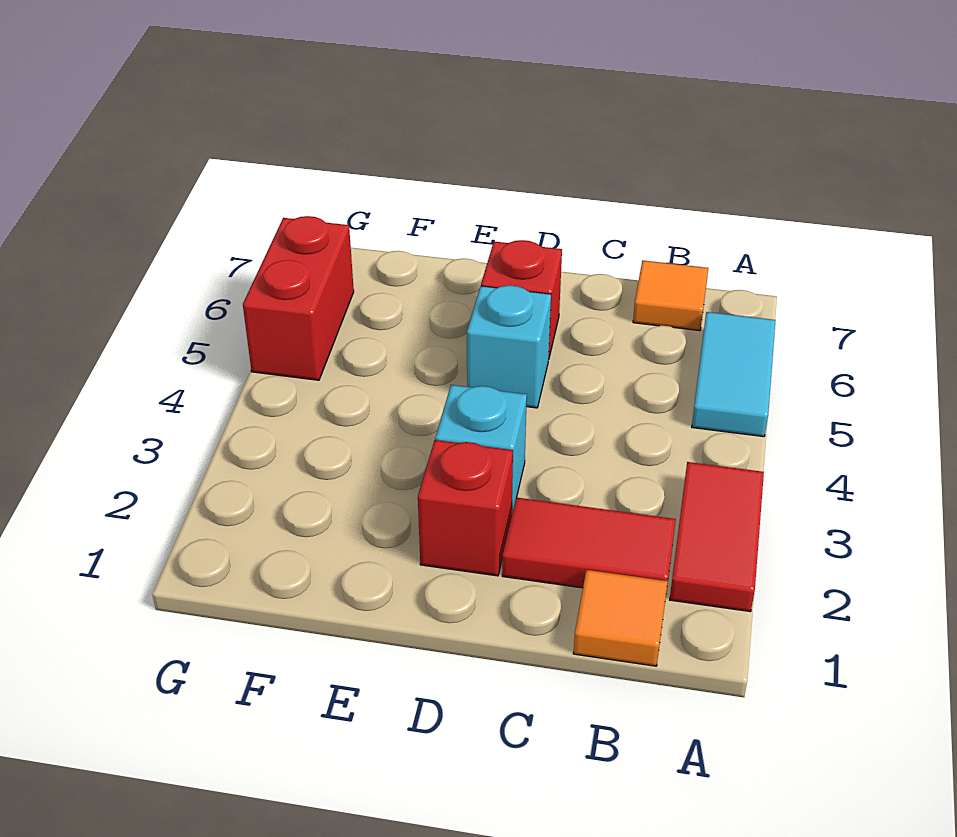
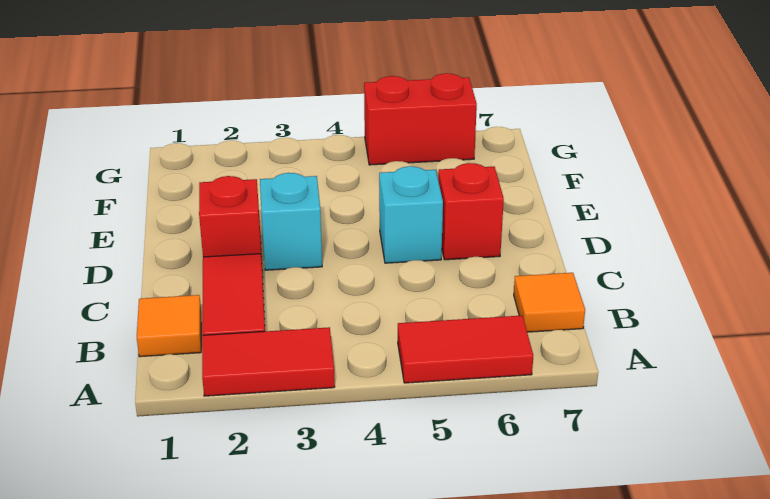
cyan tile A5:A6 level 1 -> red tile A5:A6 level 1

